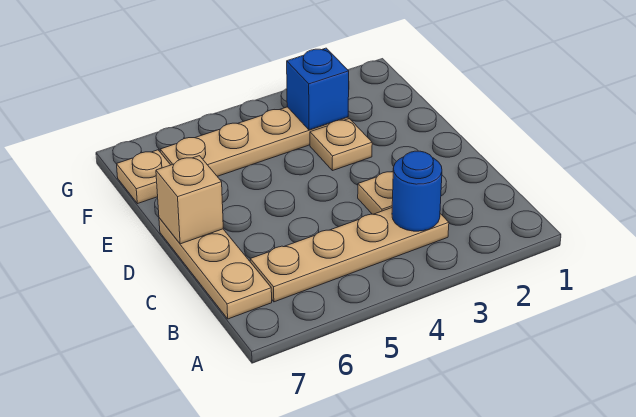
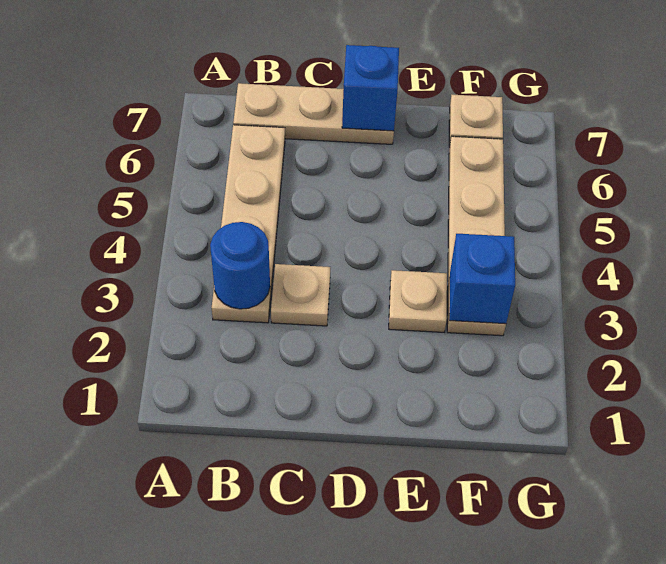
tan brick D7 level 2 -> blue brick D7 level 2

